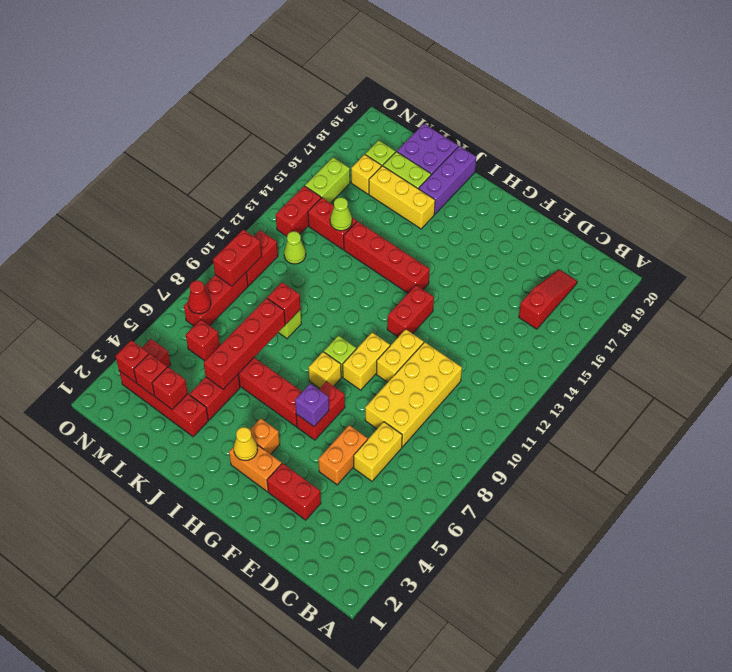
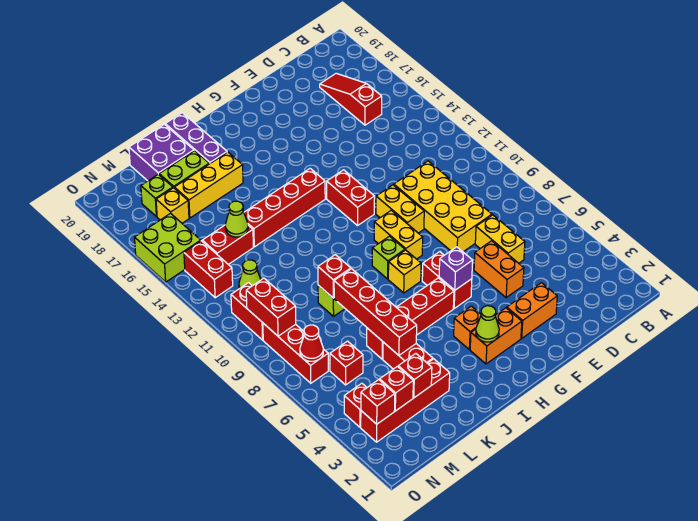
red brick E3:F3 level 1 -> orange brick E3:F3 level 1
yellow cone H3 level 2 -> lime cone H3 level 2
lime brick N15:N16 level 1 -> lime brick N15:O16 level 1

